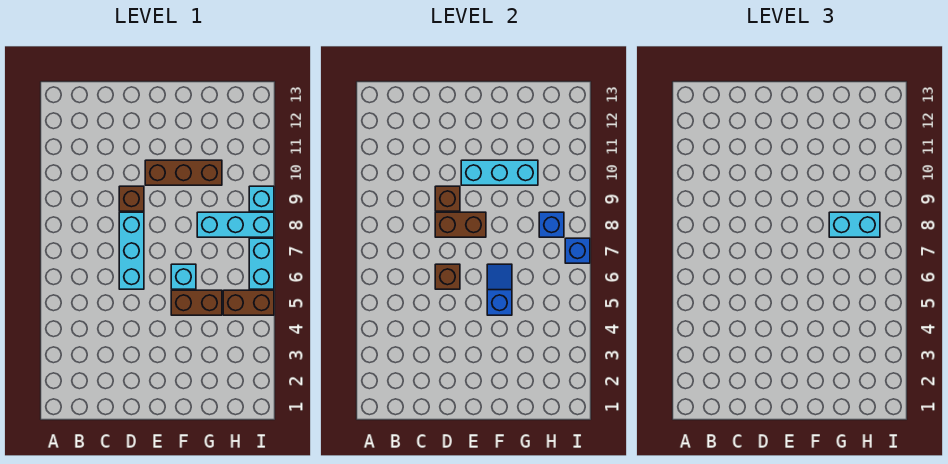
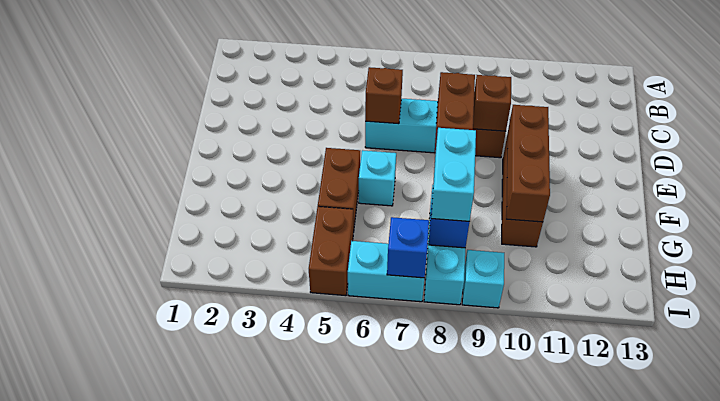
cyan brick E10:G10 level 2 -> brown brick E10:G10 level 2
blue slope F5:F6 level 2 top 5 -> none

